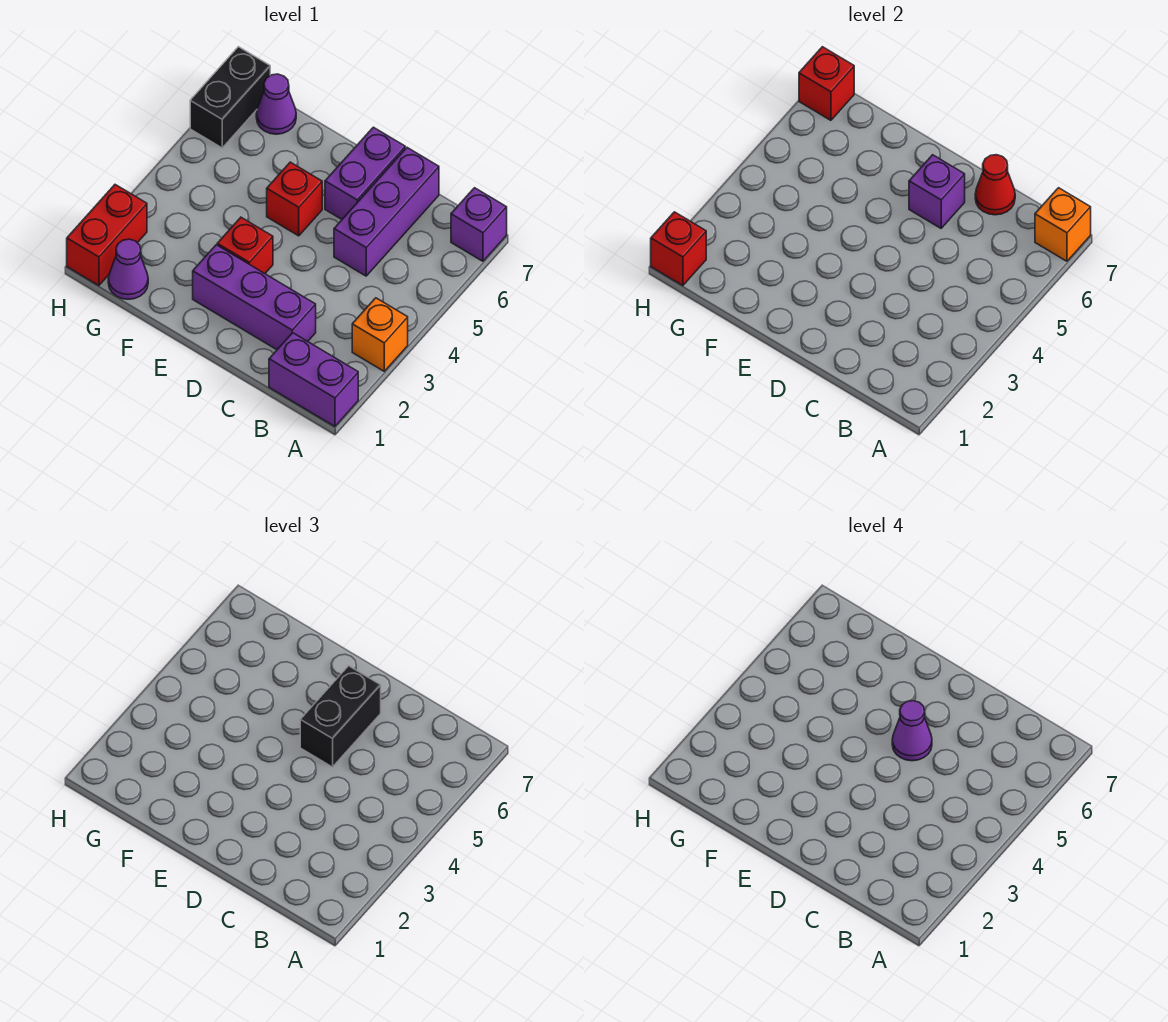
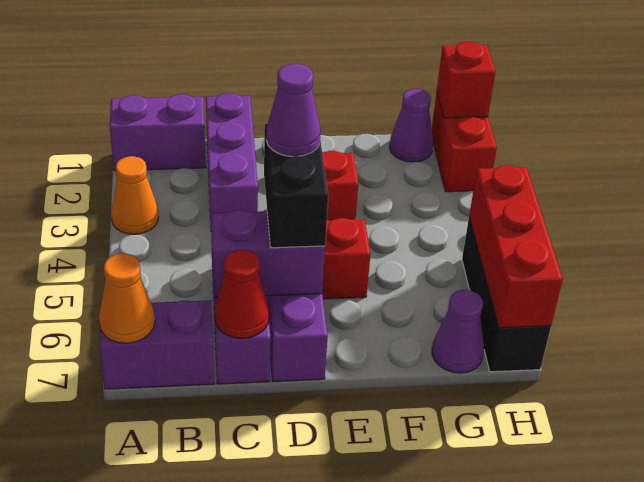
orange brick A3 level 1 -> orange cone A3 level 1
purple brick A7 level 1 -> purple brick A7:B7 level 1
orange brick A7 level 2 -> orange cone A7 level 2
purple brick C2:E2 level 1 -> purple brick C1:C3 level 1
purple brick D6 level 2 -> purple brick C6:D6 level 2
black brick H6:H7 level 1 -> black brick H5:H7 level 1
red brick H7 level 2 -> red brick H5:H7 level 2

